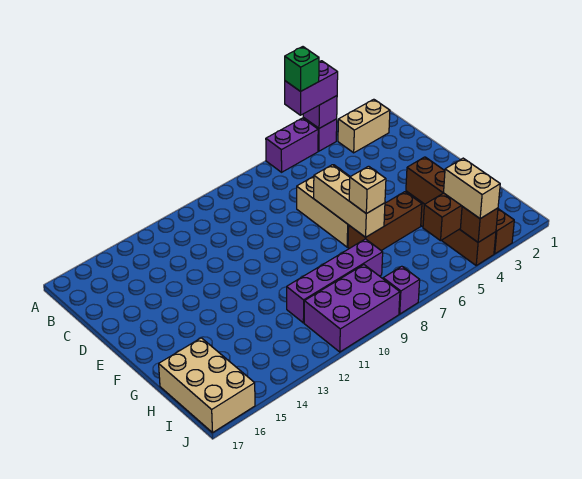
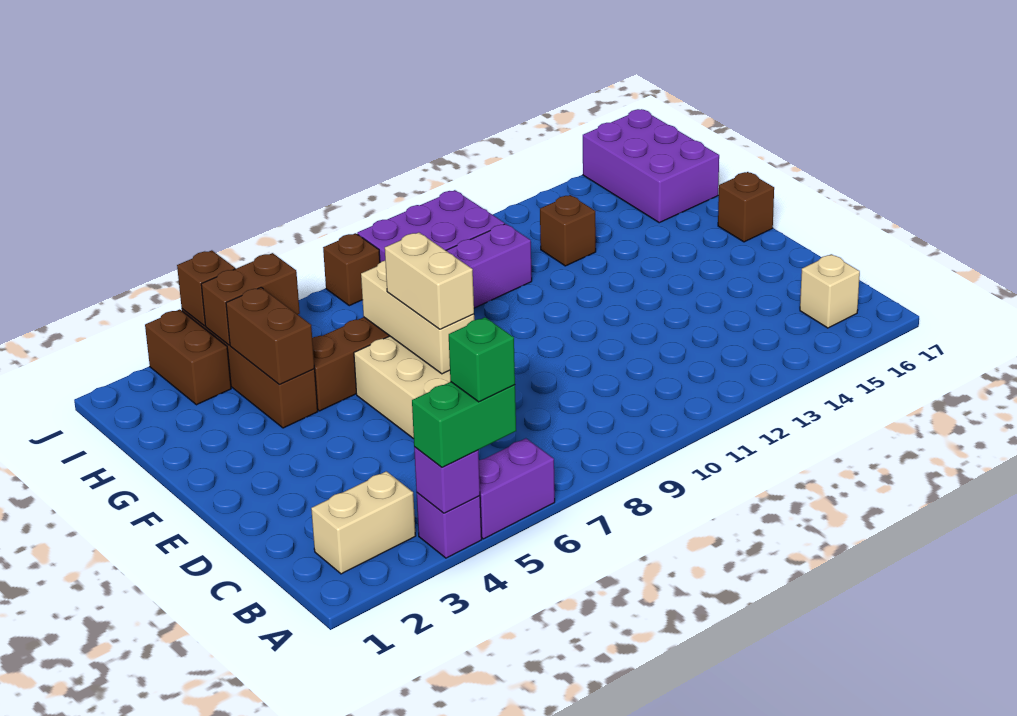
purple brick A4:A5 level 3 -> green brick A4:A5 level 3
none -> brown brick F17 level 1
tan brick G7 level 3 -> tan brick B16 level 1
none -> brown brick H13 level 1
tan brick H16:J17 level 1 -> purple brick H16:J17 level 1
tan brick I4:J4 level 3 -> tan brick E7:F7 level 3
purple brick J8 level 1 -> brown brick J8 level 1

